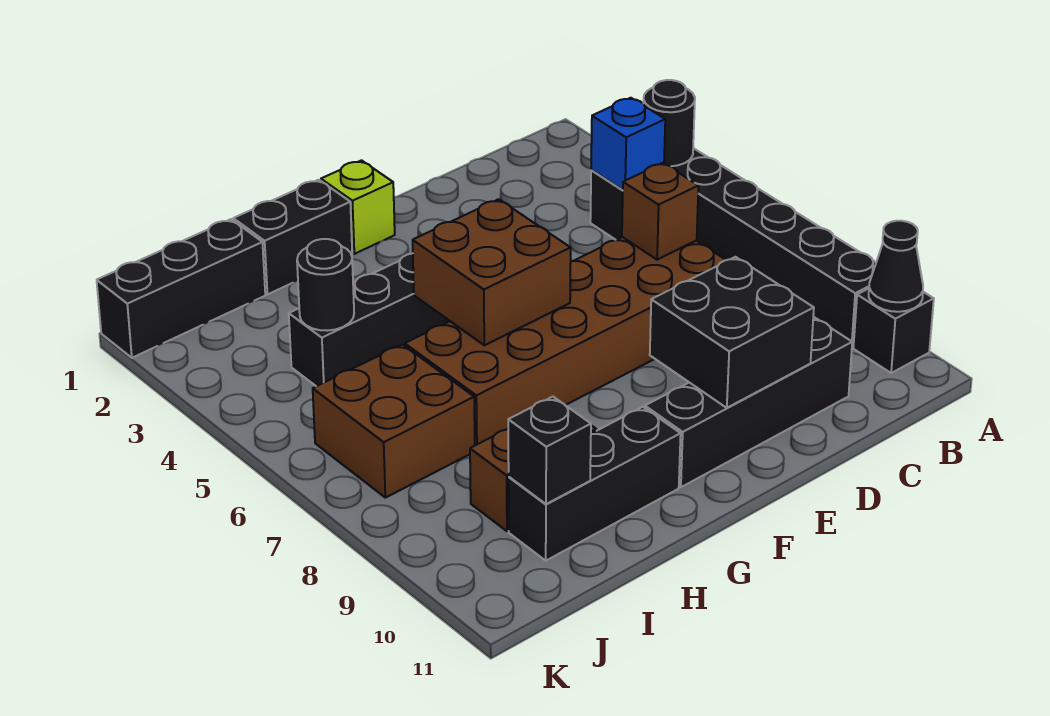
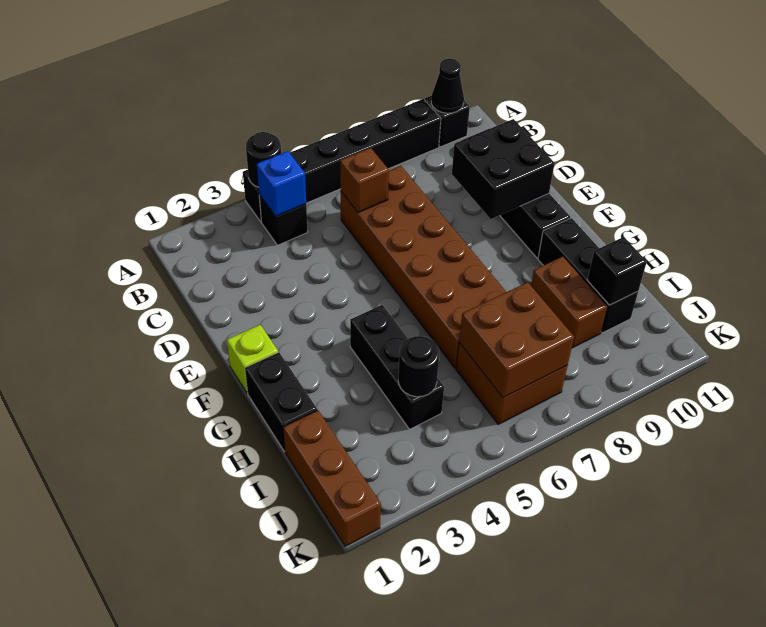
brown brick F5:G6 level 2 -> brown brick I6:J7 level 2
black brick I1:K1 level 1 -> brown brick I1:K1 level 1

